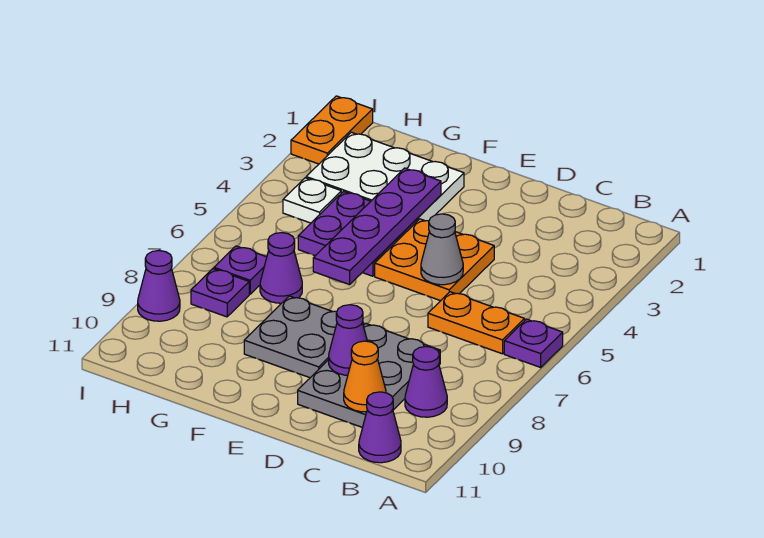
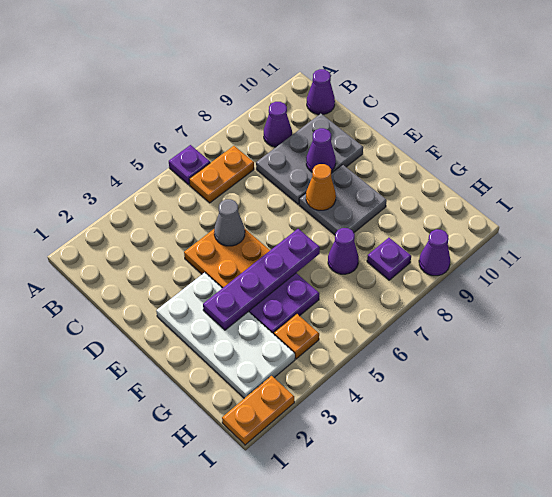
orange plate B6:C6 level 1 -> orange plate B6:B7 level 1
orange cone C10 level 2 -> orange cone E8 level 2
white plate F2:H3 level 1 -> white plate E2:H3 level 1
white plate H4 level 1 -> orange plate H4 level 1
purple plate H7 level 1 -> none

